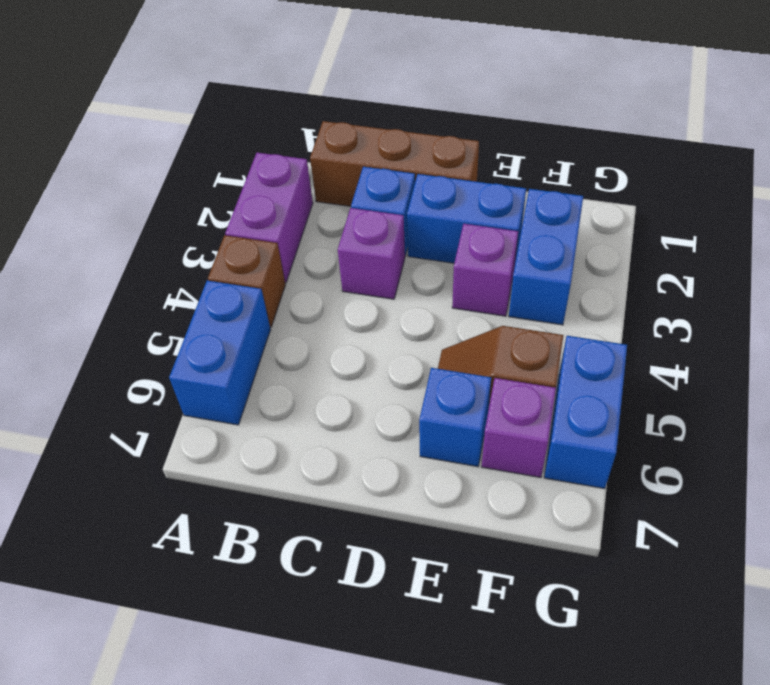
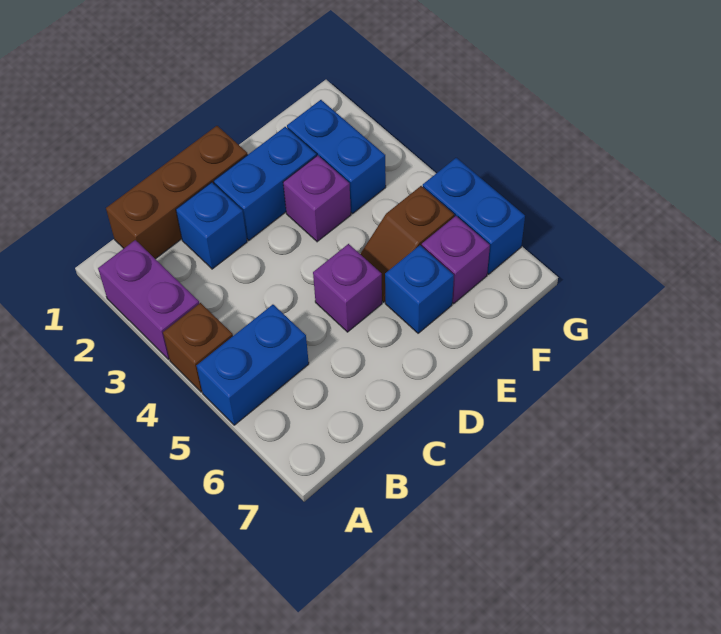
blue brick A5:A6 level 1 -> blue brick A5:B5 level 1
purple brick C3 level 1 -> purple brick D5 level 1

